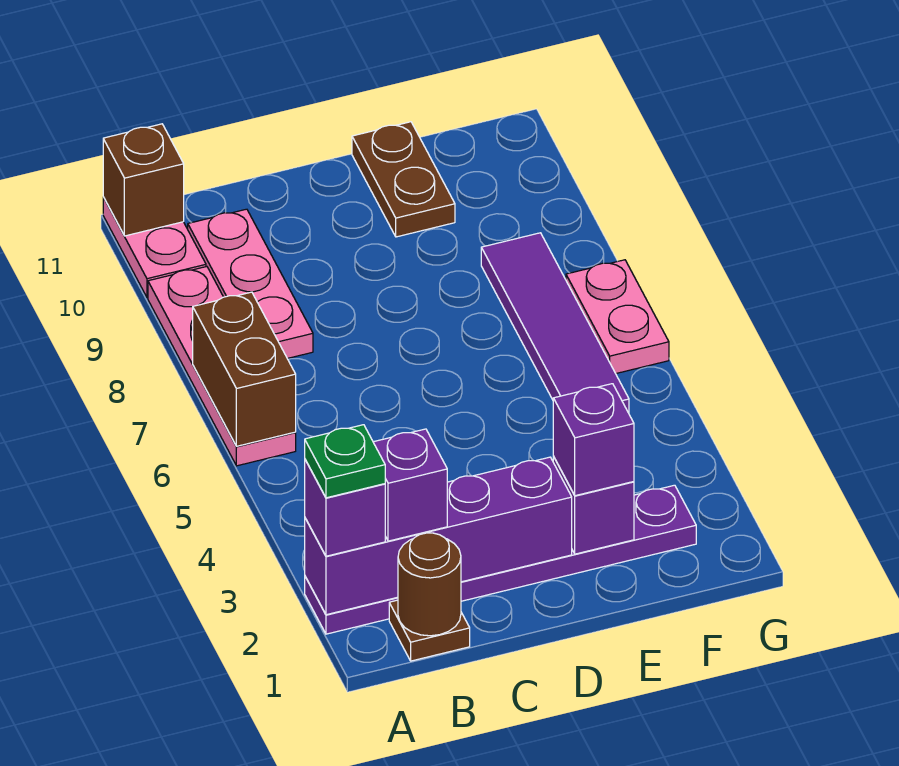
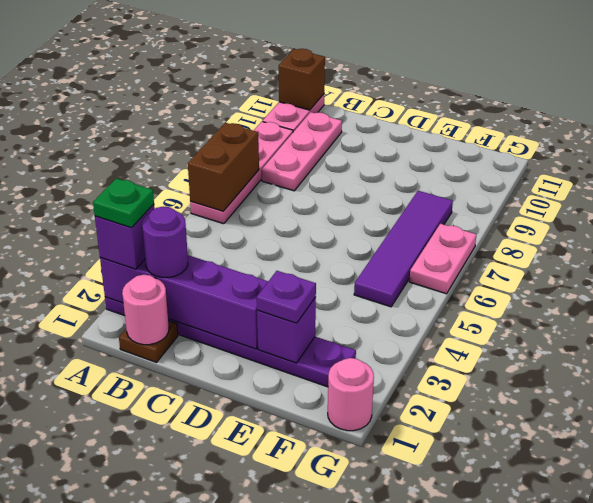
brown round brick B1 level 2 -> pink round brick B1 level 2
purple brick B2 level 3 -> purple round brick B2 level 3
purple brick E2 level 3 -> purple plate E2 level 3
brown plate E10:E11 level 1 -> none
none -> pink round brick G1 level 1

